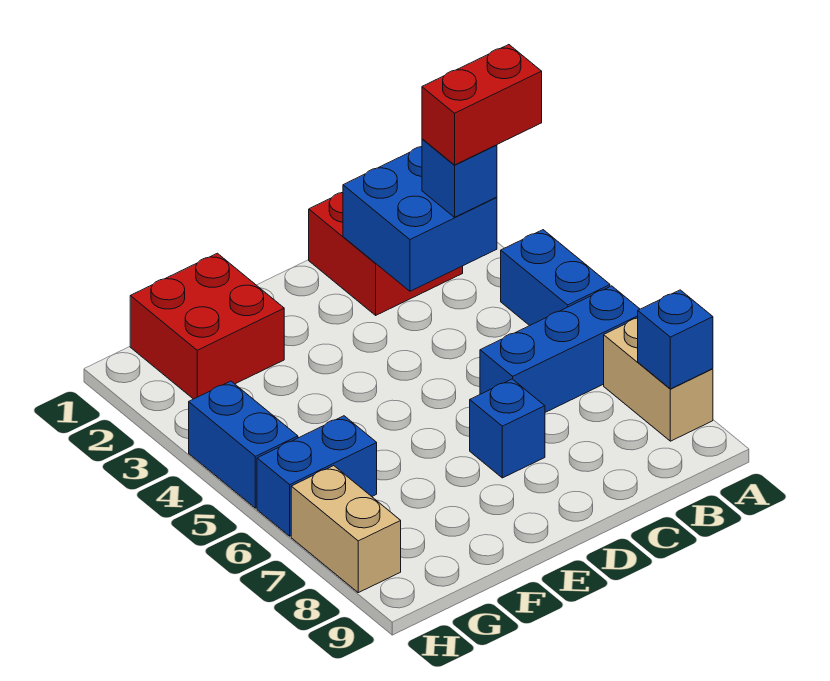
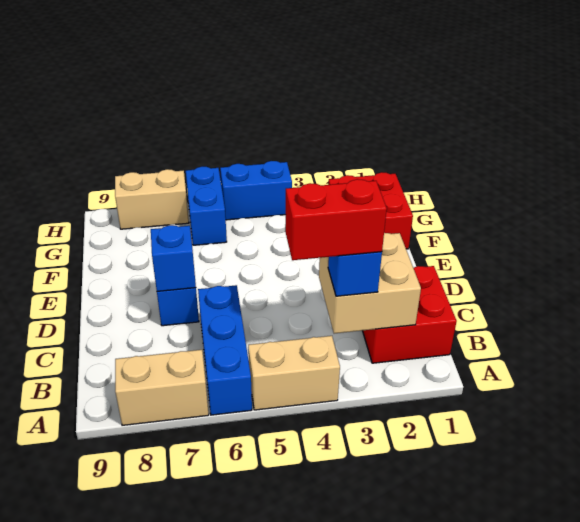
red brick A3:B3 level 4 -> red brick B3:B4 level 4
blue brick A4:A5 level 1 -> tan brick A4:A5 level 1
blue brick A8 level 2 -> blue brick D7 level 2
blue brick B2:C3 level 2 -> tan brick B2:C3 level 2

